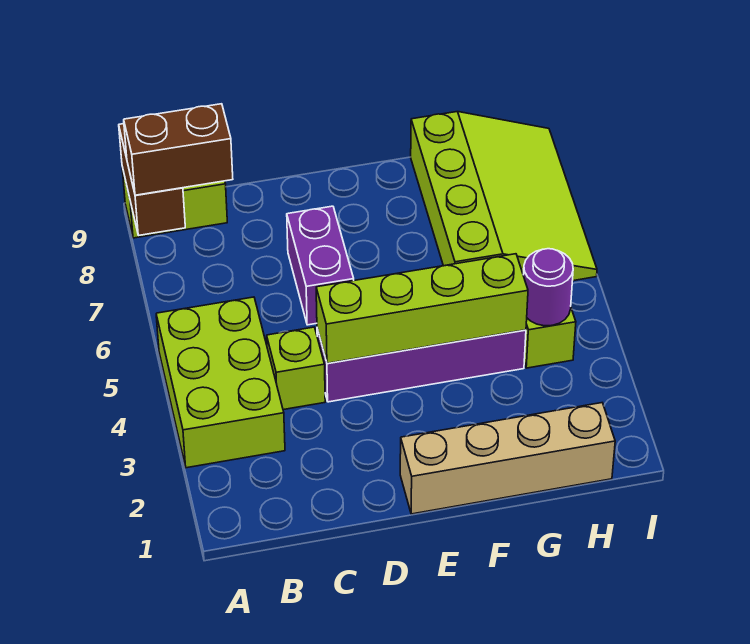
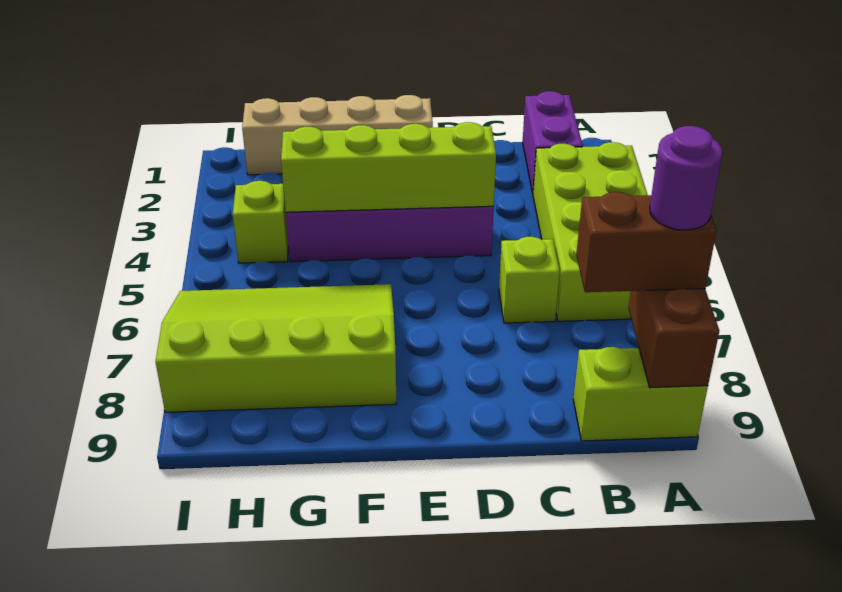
lime brick A3:B5 level 1 -> lime brick A3:B6 level 1
lime brick C4 level 1 -> lime brick C6 level 1
purple brick D6:D7 level 1 -> purple brick B1:B2 level 1
lime slope G6:I9 level 1 top G -> lime slope F6:I8 level 1 top 8
purple round brick H4 level 2 -> purple round brick A8 level 4

